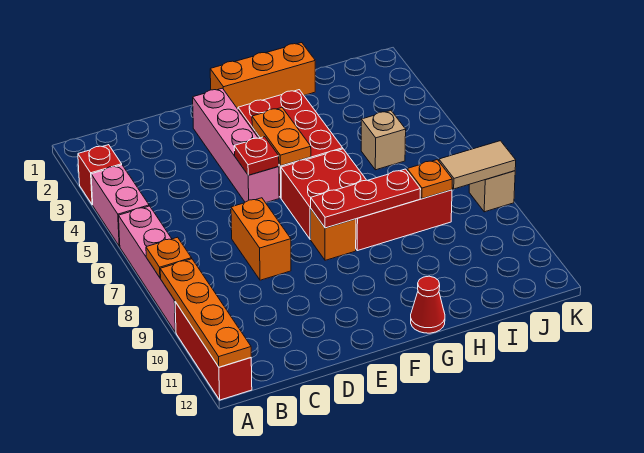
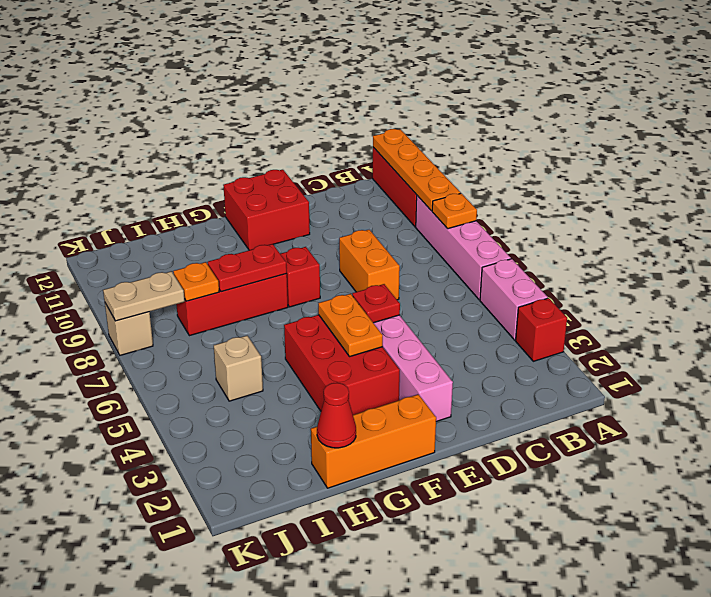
red brick F6:G7 level 1 -> red brick E11:F12 level 1
orange brick F8 level 1 -> red brick F8 level 1
red plate F8:H8 level 2 -> red plate G8:H8 level 2
red cone G12 level 1 -> red cone H1 level 2
tan tile J8:K8 level 2 -> tan plate J8:K8 level 2

